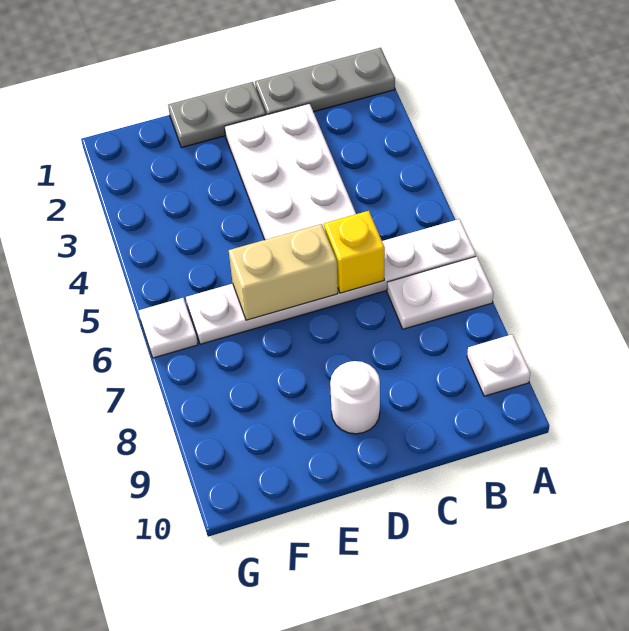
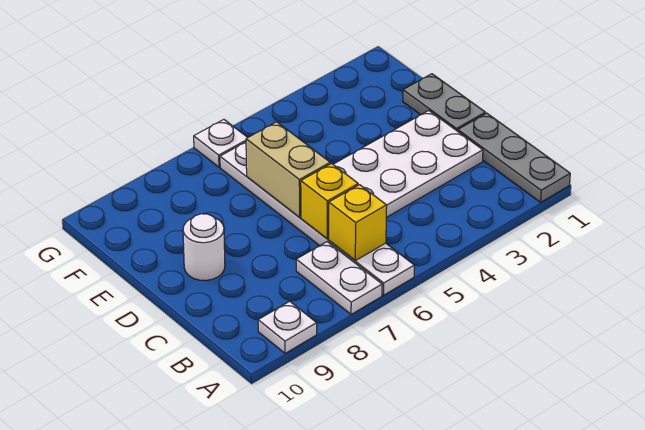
none -> yellow brick B6 level 2

